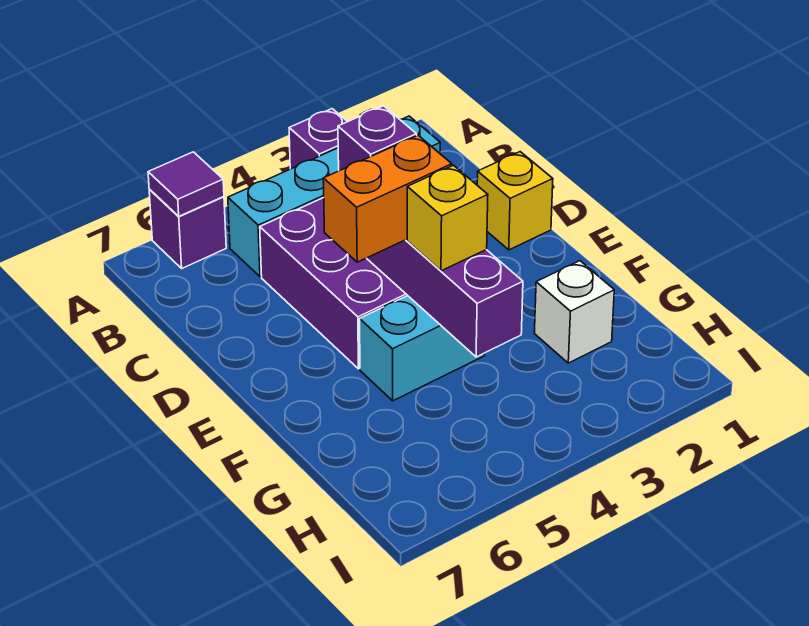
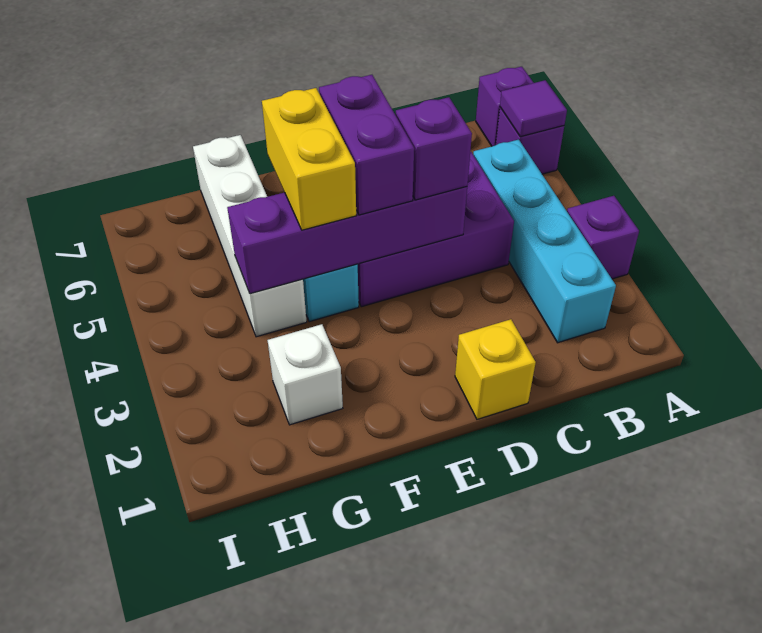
none -> purple brick A7 level 1
orange brick E4:E5 level 3 -> purple brick E4:E5 level 3
yellow brick F4 level 3 -> yellow brick F4:F5 level 3
none -> white brick G4:G7 level 1

